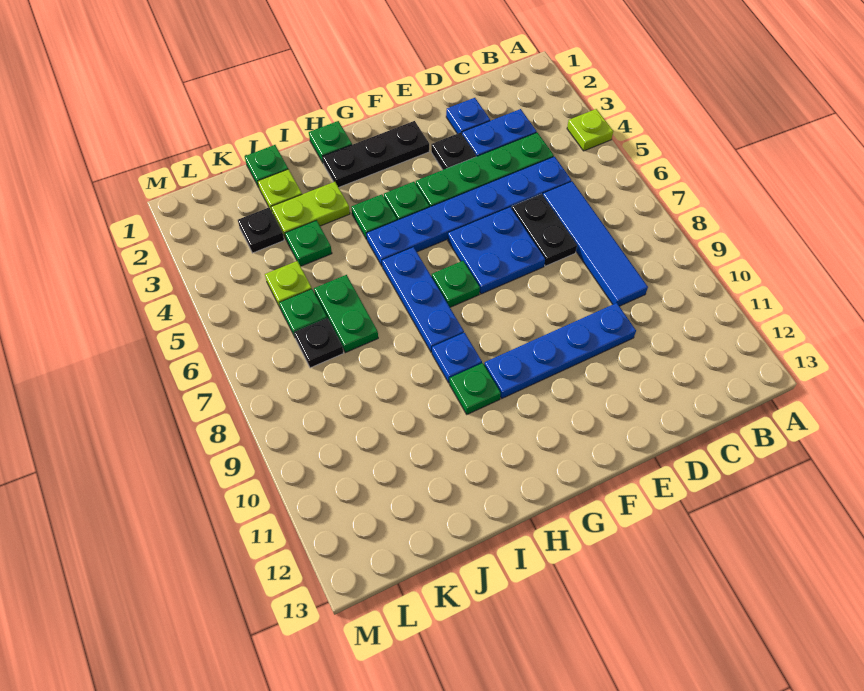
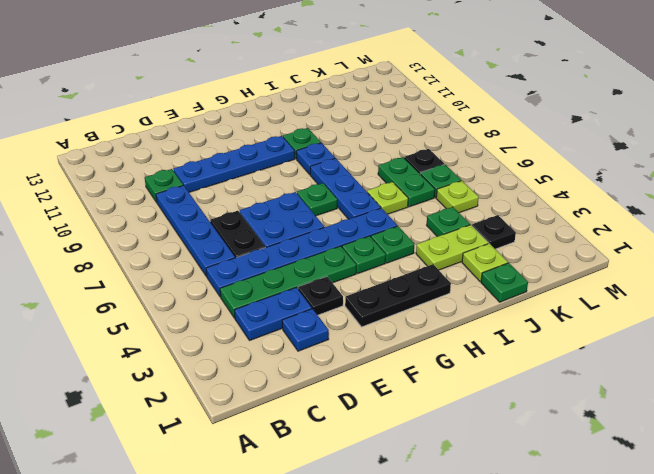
lime plate A4 level 1 -> lime plate I6 level 1
blue tile C6:C9 level 1 -> blue plate C6:C9 level 1
green plate H1 level 1 -> green plate C10 level 1

